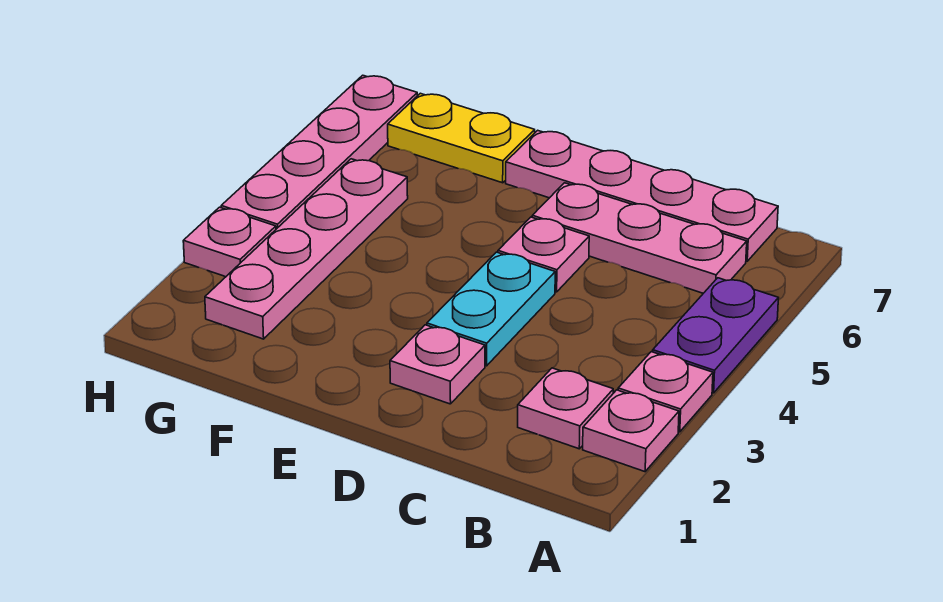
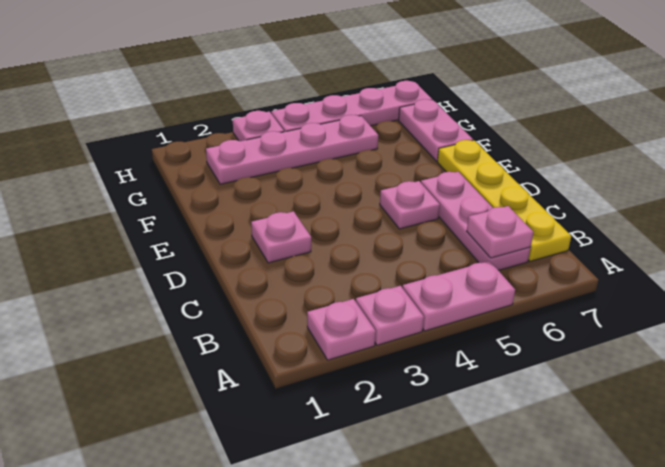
purple plate A4:A5 level 1 -> pink plate A4:A5 level 1
pink plate B2 level 1 -> pink plate B6 level 2
pink plate B7:E7 level 1 -> yellow plate B7:E7 level 1
cyan plate D3:D4 level 1 -> none
yellow plate F7:G7 level 1 -> pink plate F7:G7 level 1

